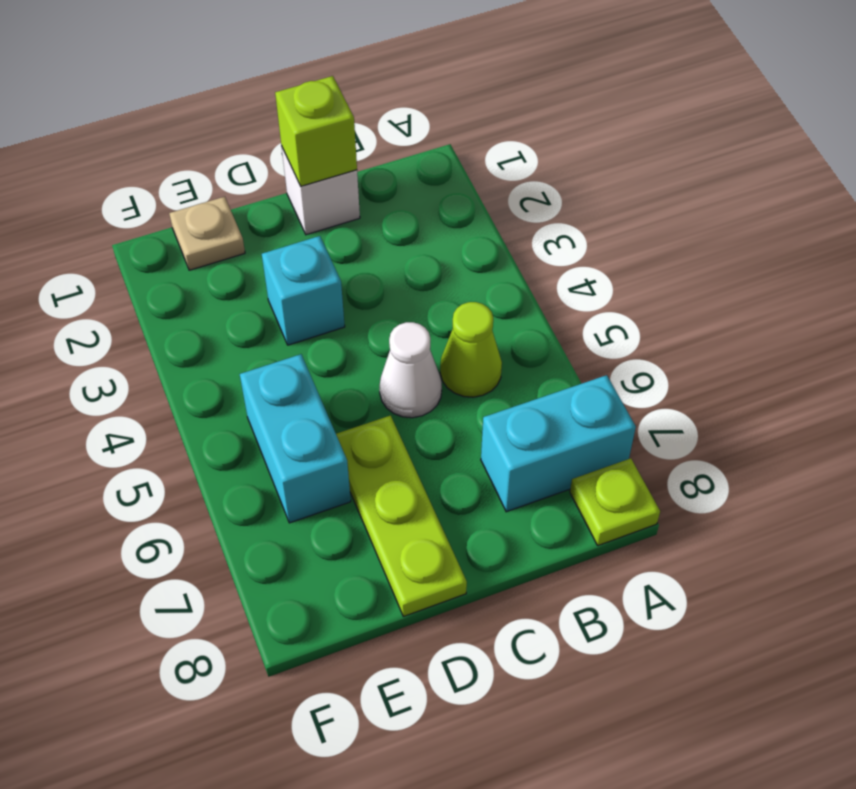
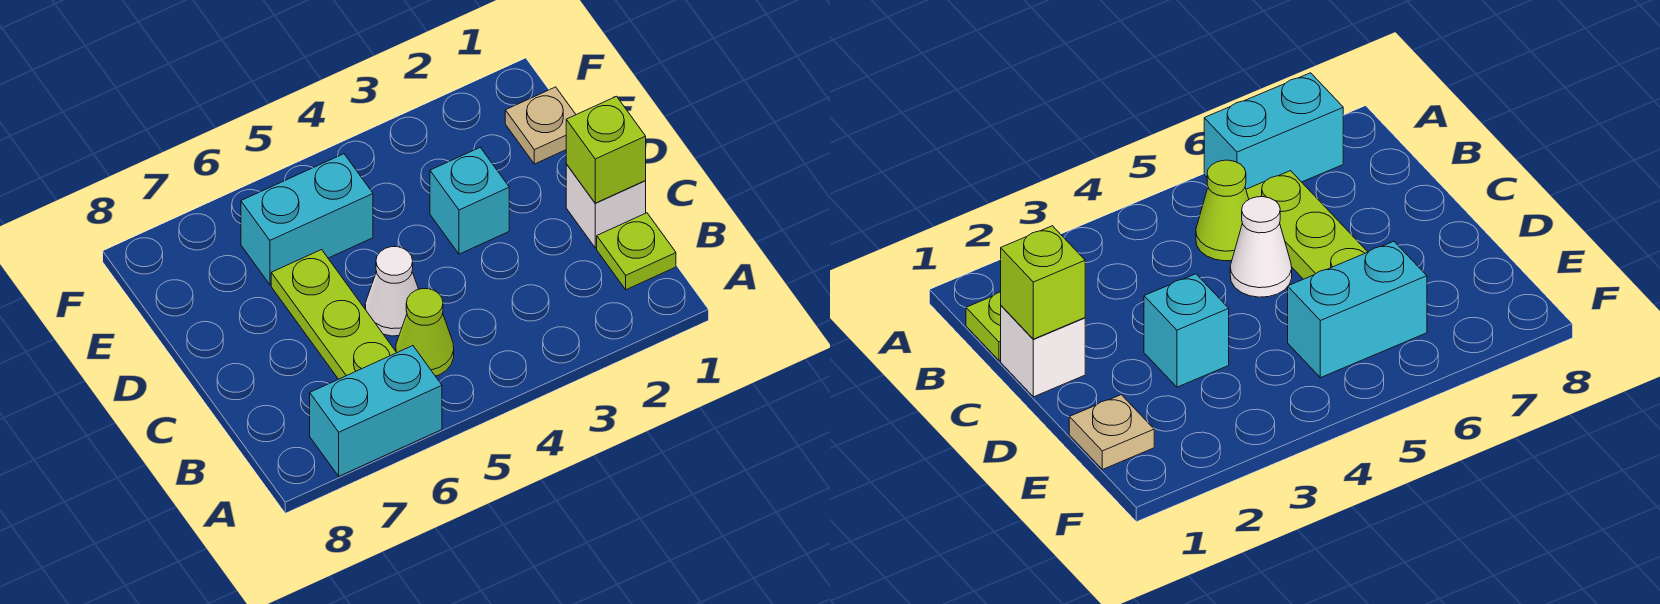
cyan brick A7:B7 level 1 -> cyan brick A6:A7 level 1
lime plate A8 level 1 -> lime plate B1 level 1
lime plate D6:D8 level 1 -> lime plate B6:D6 level 1

